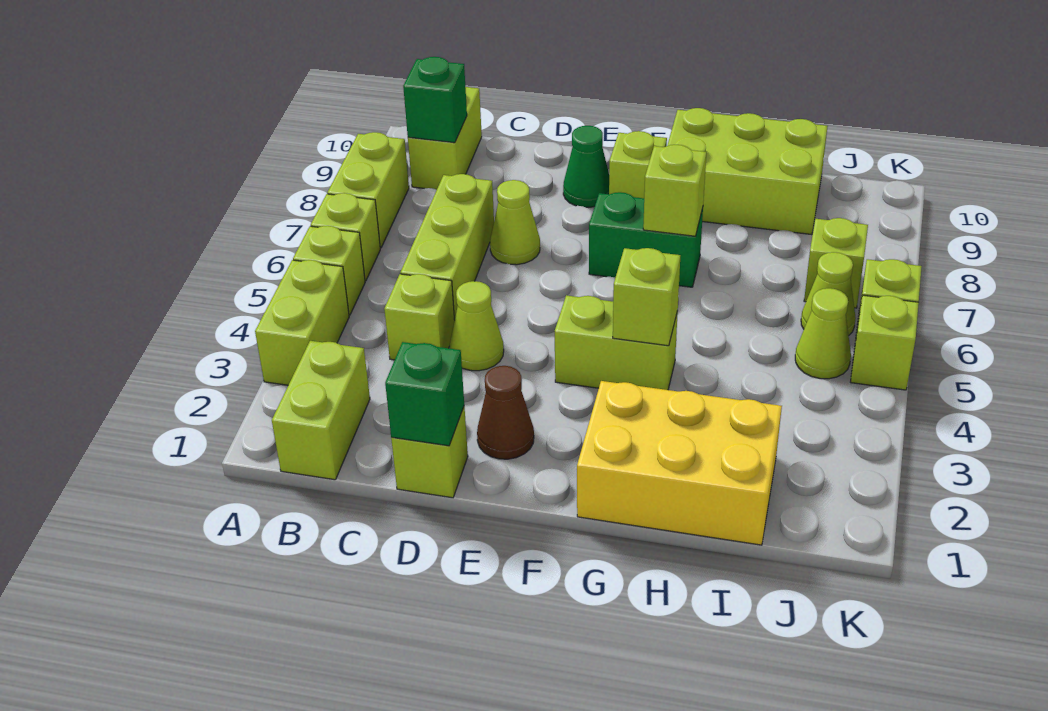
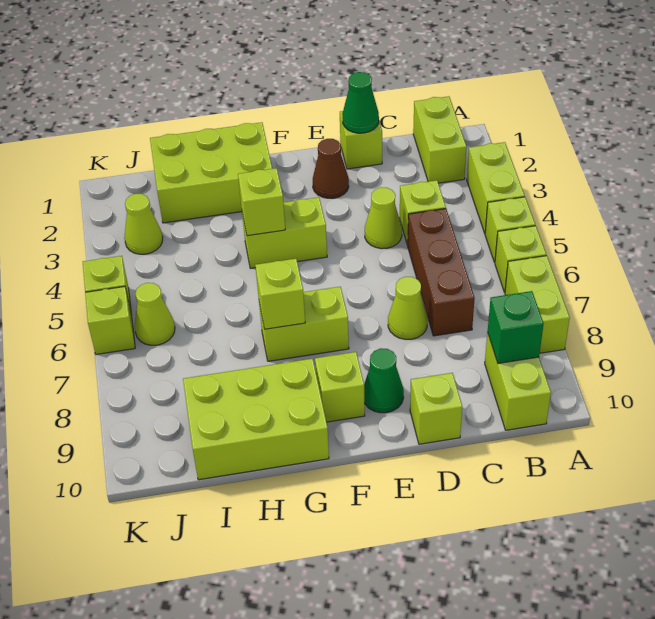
lime brick C5:C7 level 1 -> brown brick C5:C7 level 1
green brick D1 level 2 -> green cone D1 level 2
green brick F7:G7 level 1 -> lime brick F7:G7 level 1
yellow brick G1:I2 level 1 -> lime brick G1:I2 level 1
lime cone J5 level 1 -> lime cone J3 level 1
lime brick J7 level 1 -> lime brick D10 level 1

